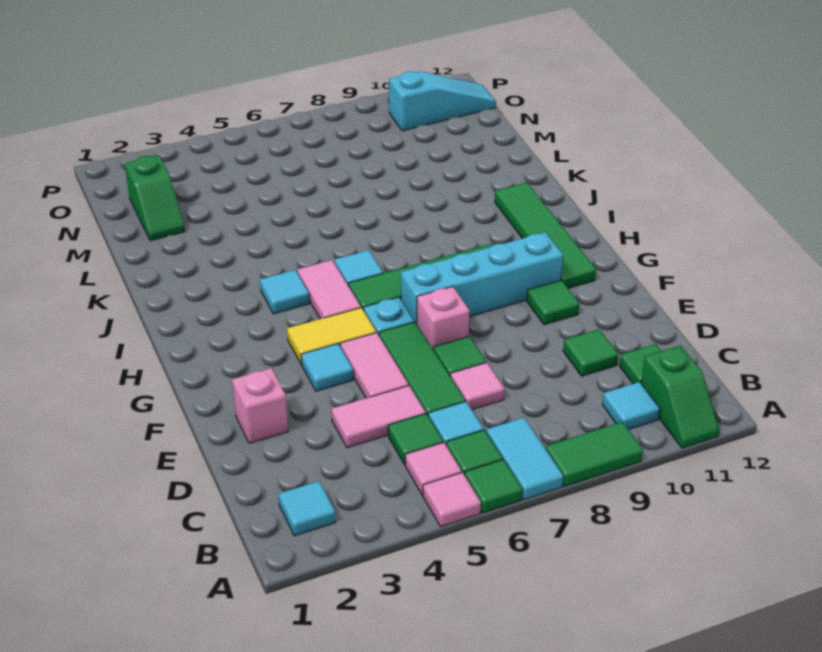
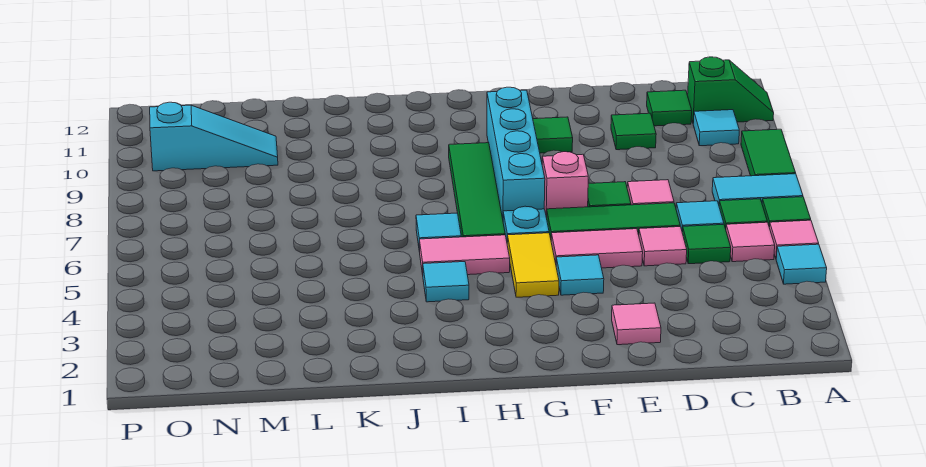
cyan tile B2 level 1 -> cyan tile A4 level 1
pink tile D4:D5 level 1 -> pink tile D5 level 1
pink brick E2 level 1 -> pink tile E2 level 1
green tile G11:J11 level 1 -> none
green slope M2:N2 level 1 top N -> none
cyan slope O10:O12 level 1 top 10 -> cyan slope M10:O10 level 1 top O

